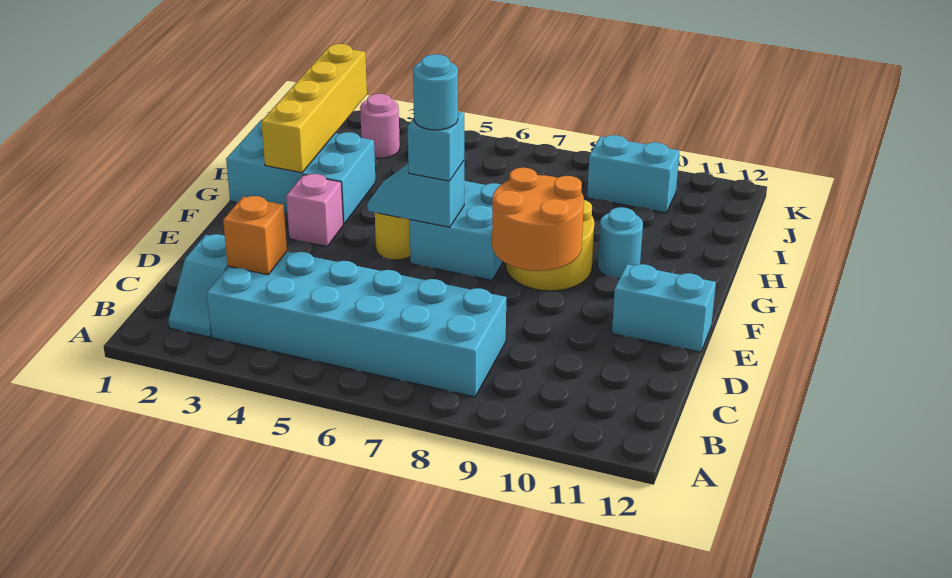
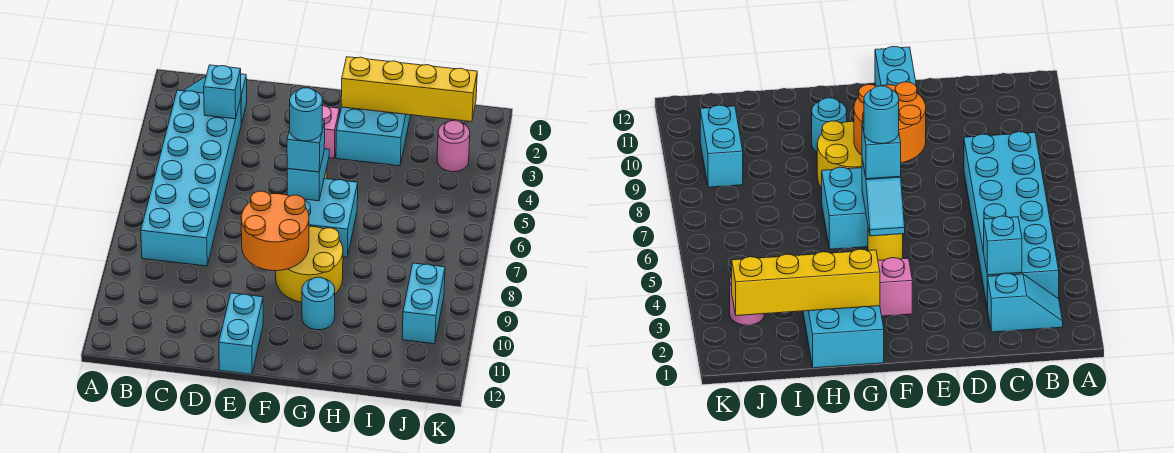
orange brick C3 level 2 -> cyan brick C3 level 2

